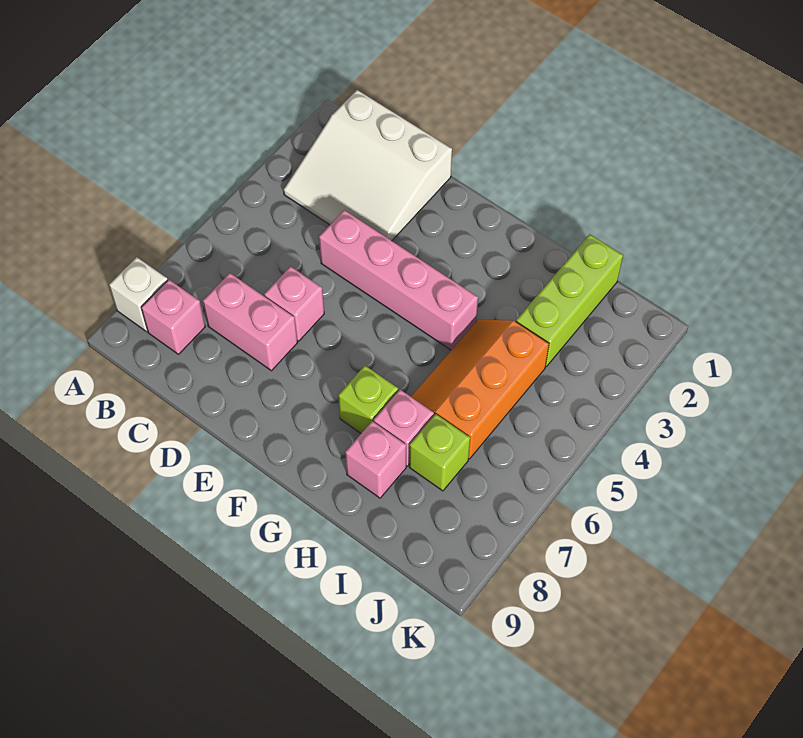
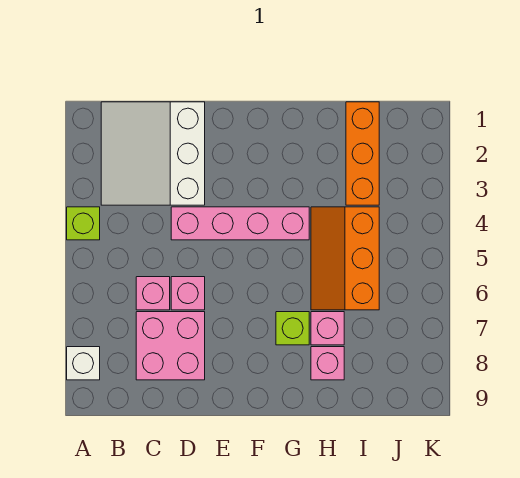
white slope B1:D3 level 1 top 1 -> white slope B1:D3 level 1 top D
pink brick B8 level 1 -> pink brick C6 level 1
pink brick C7:D7 level 1 -> pink brick C7:D8 level 1
lime brick I1:I3 level 1 -> orange brick I1:I3 level 1
lime brick I7 level 1 -> lime brick A4 level 1

